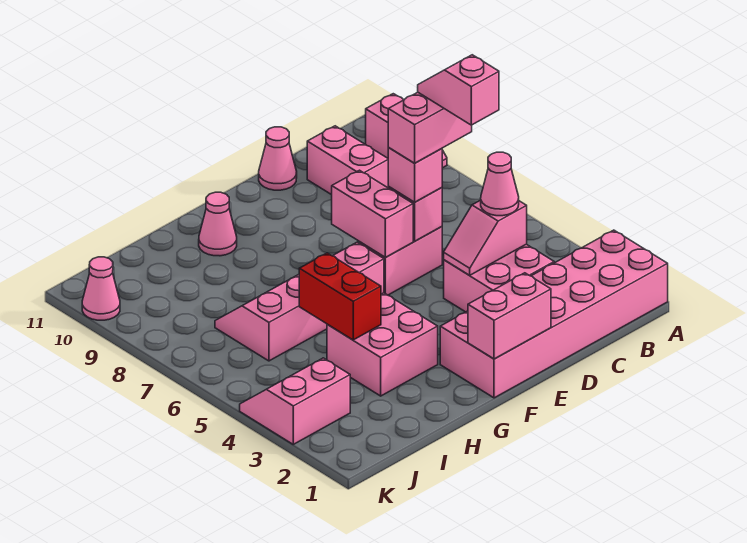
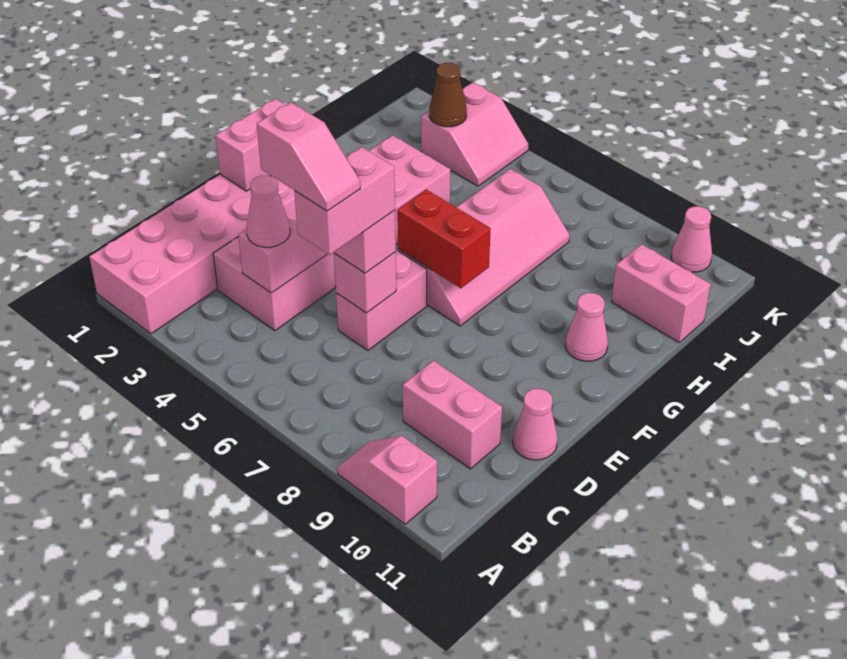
pink brick E6:E7 level 2 -> pink brick I10:I11 level 1
red brick H4:H5 level 2 -> red brick F6:F7 level 2
none -> brown cone J3 level 2

